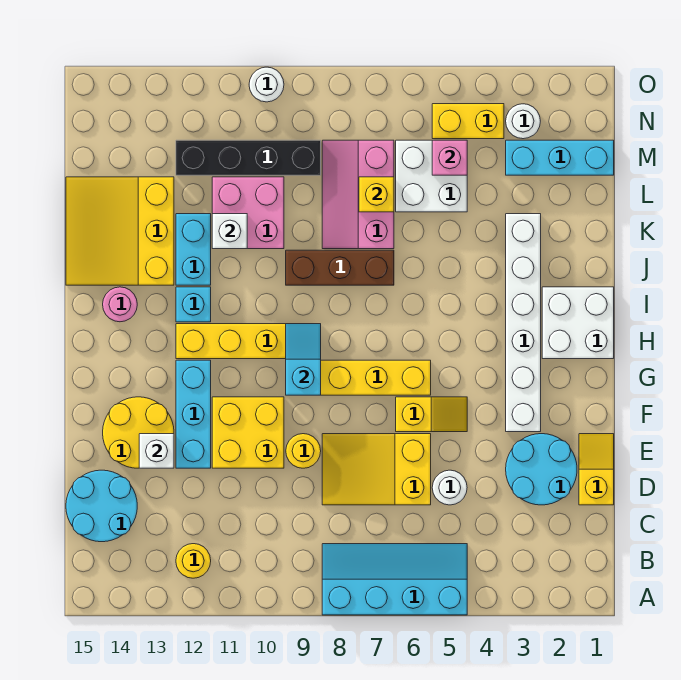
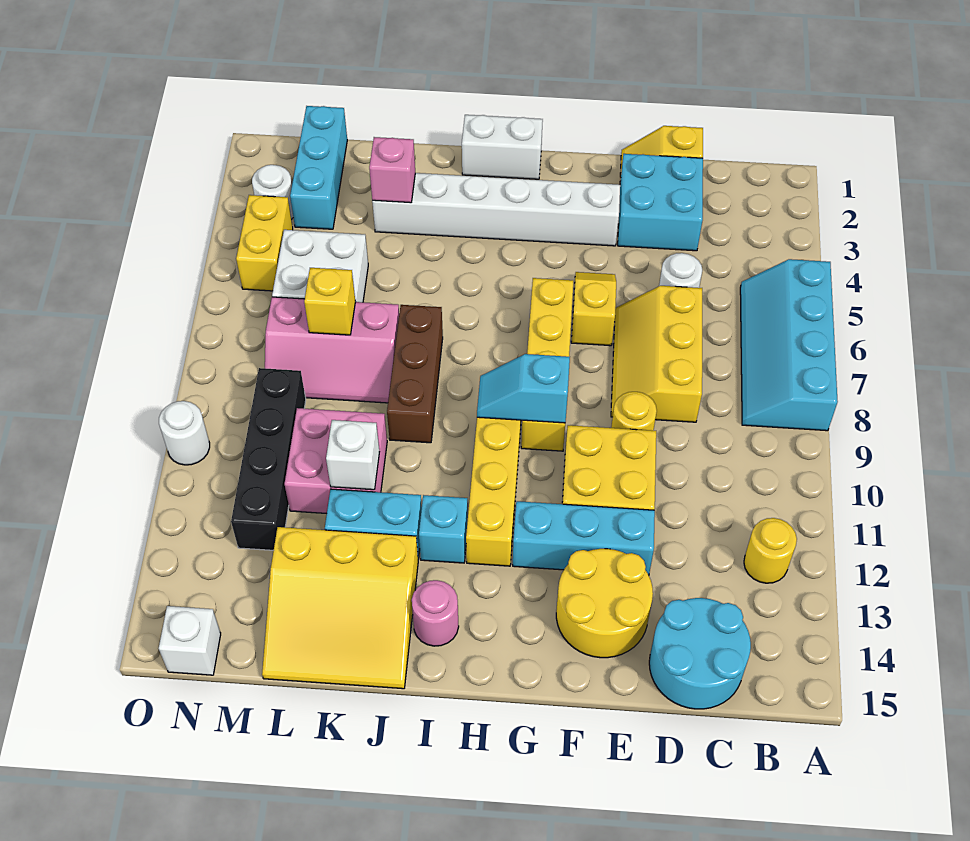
cyan round brick D2:E3 level 1 -> cyan brick D2:E3 level 1
yellow slope D6:E8 level 1 top 6 -> yellow slope D6:E8 level 1 top D
white brick E13 level 2 -> white brick N15 level 1
white brick H1:I2 level 1 -> white brick H1:I1 level 1
pink brick M5 level 2 -> pink brick K3 level 2

